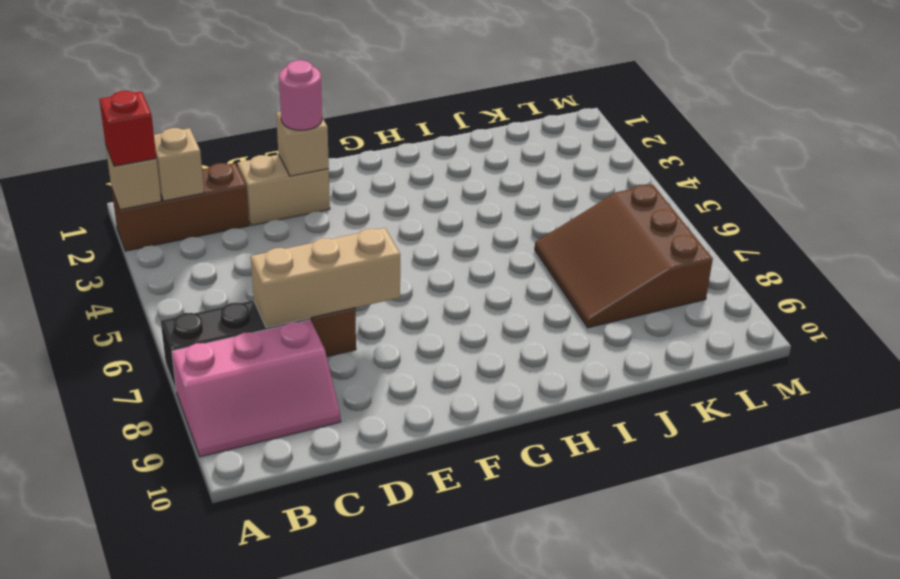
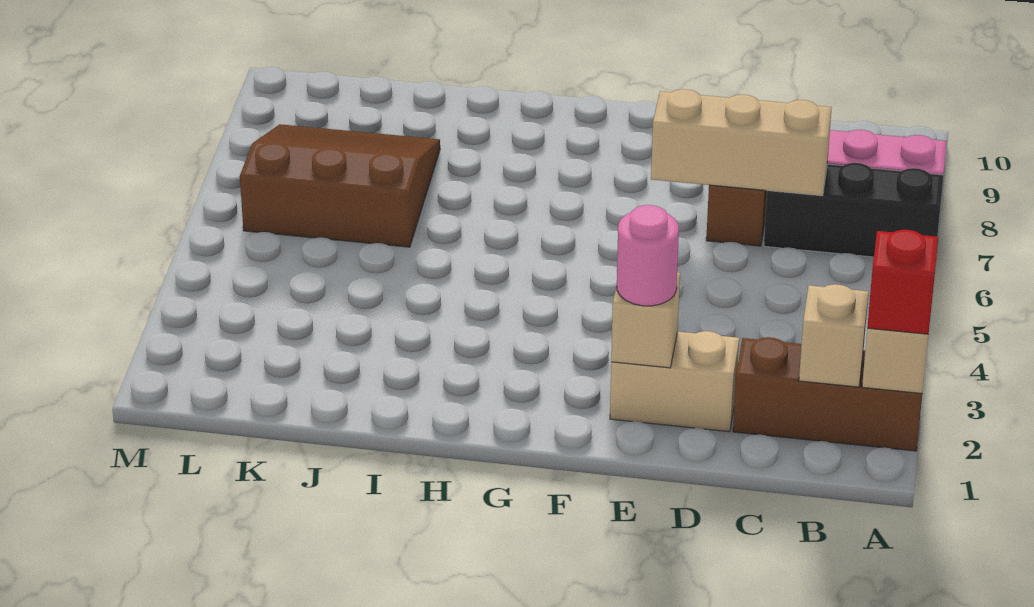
brown slope J6:L8 level 1 top L -> brown slope J6:L8 level 1 top 6

